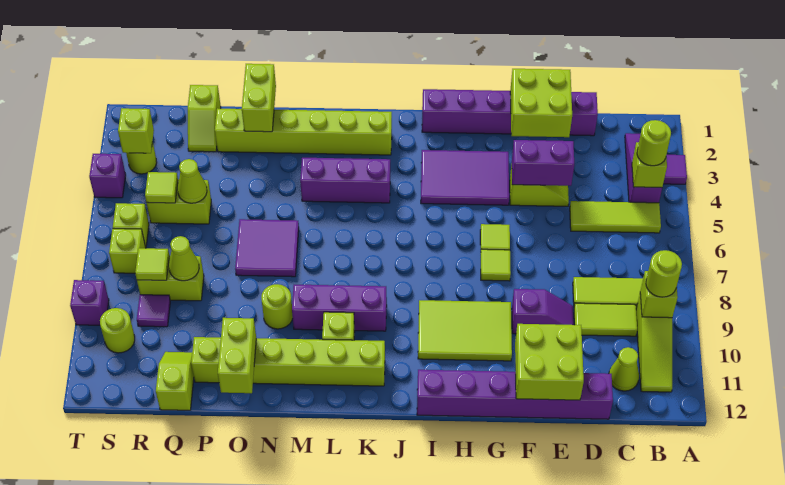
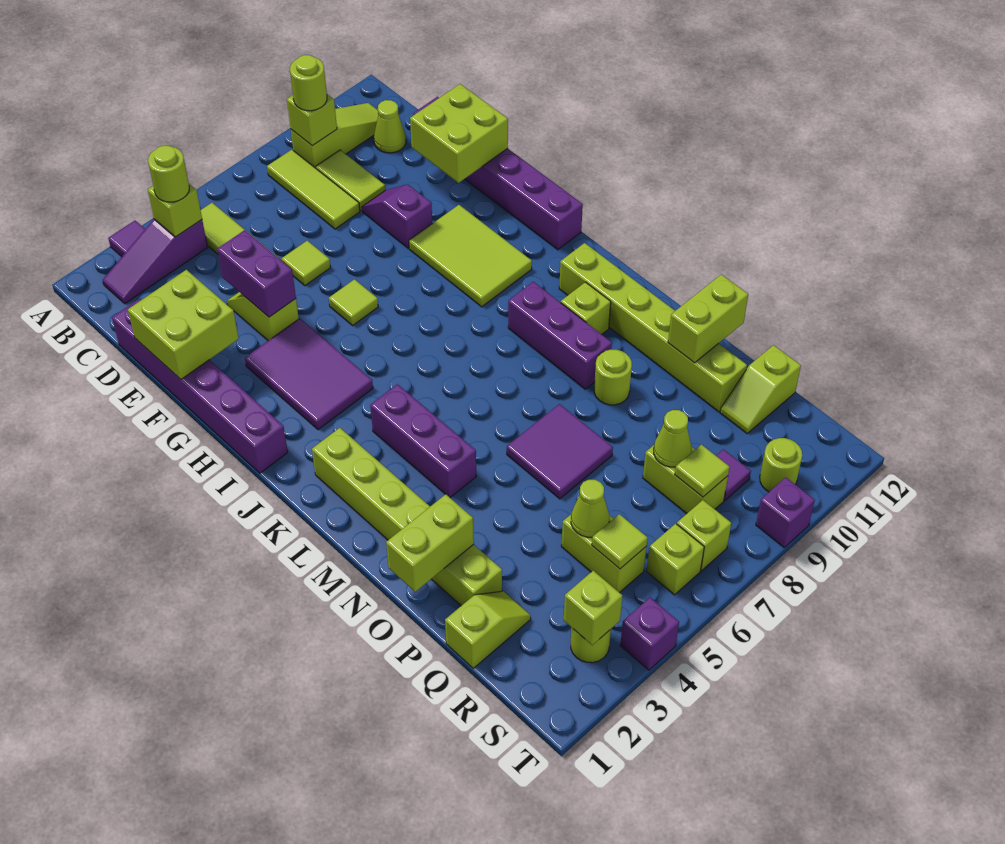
lime tile G7 level 1 -> lime tile E6 level 1

